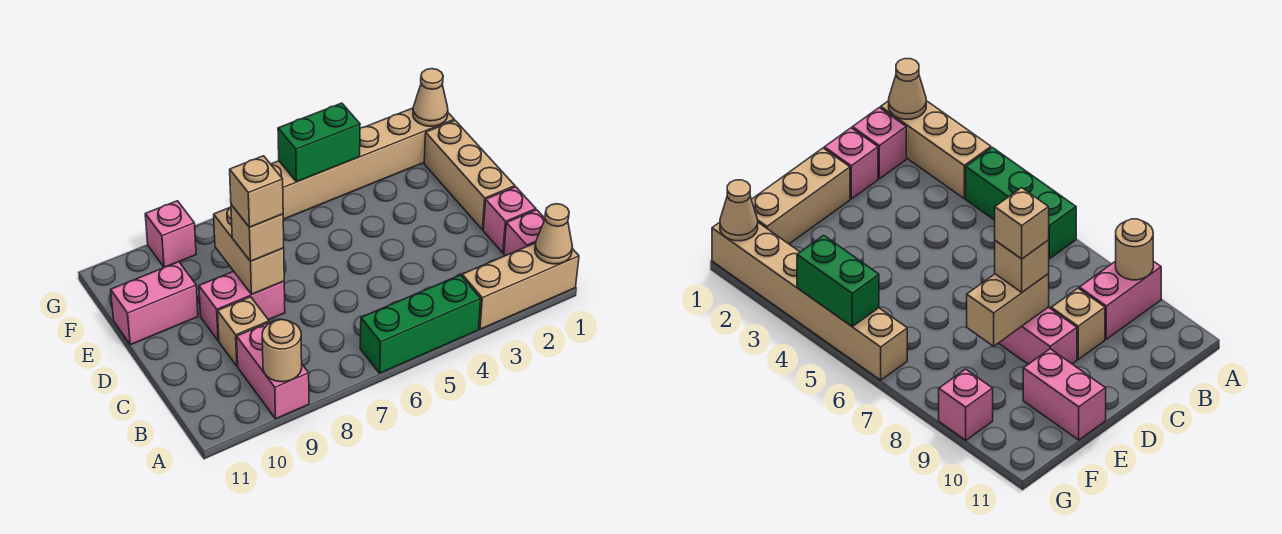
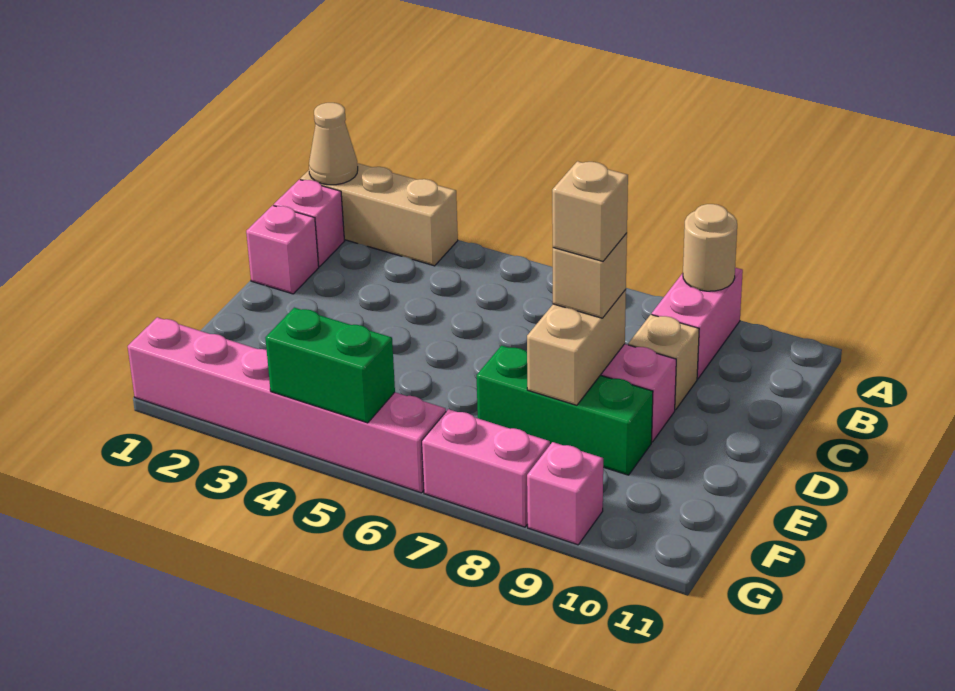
green brick A4:A6 level 1 -> green brick E7:E9 level 1
tan brick D1:F1 level 1 -> none
pink brick E10:E11 level 1 -> pink brick G7:G8 level 1
tan brick G1:G6 level 1 -> pink brick G1:G6 level 1
tan cone G1 level 2 -> none

